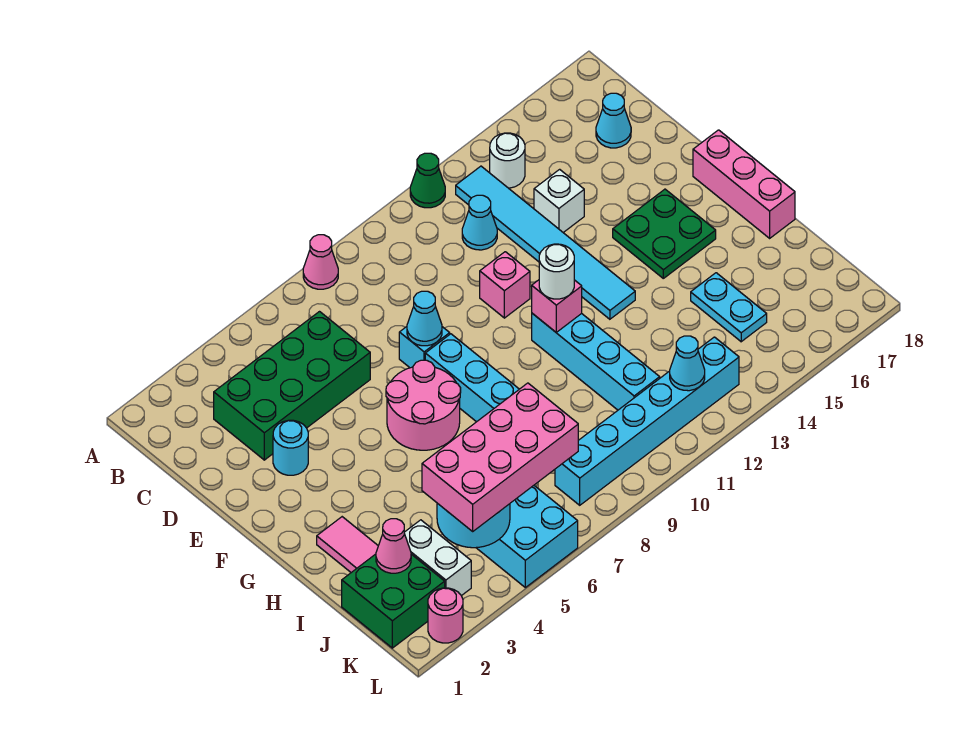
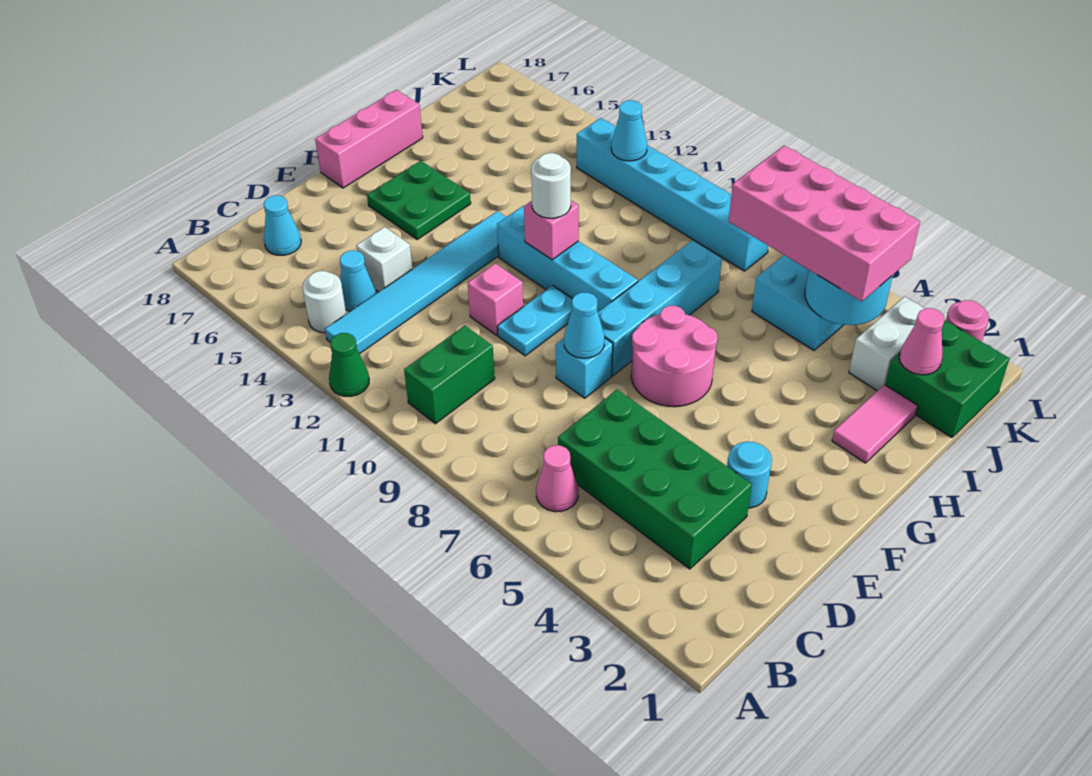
pink cone A8 level 1 -> pink cone B6 level 1
none -> green brick B10:C10 level 1
cyan cone C12 level 1 -> cyan cone C14 level 1
cyan brick G11:J11 level 1 -> cyan brick G9:G12 level 1
cyan plate I15:J15 level 1 -> cyan plate E10:F10 level 1

